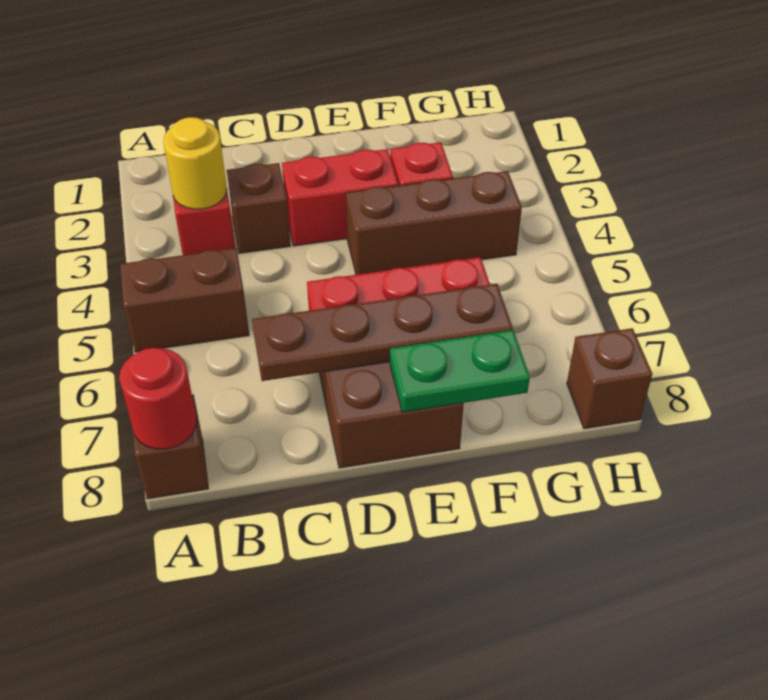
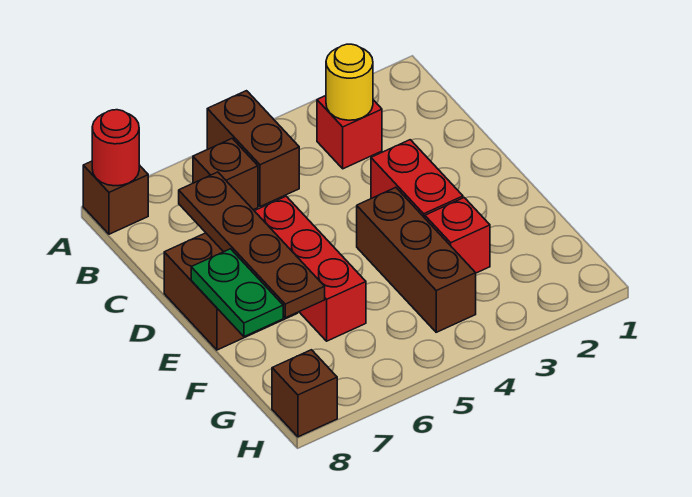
brown brick C3 level 1 -> brown brick B6 level 1

